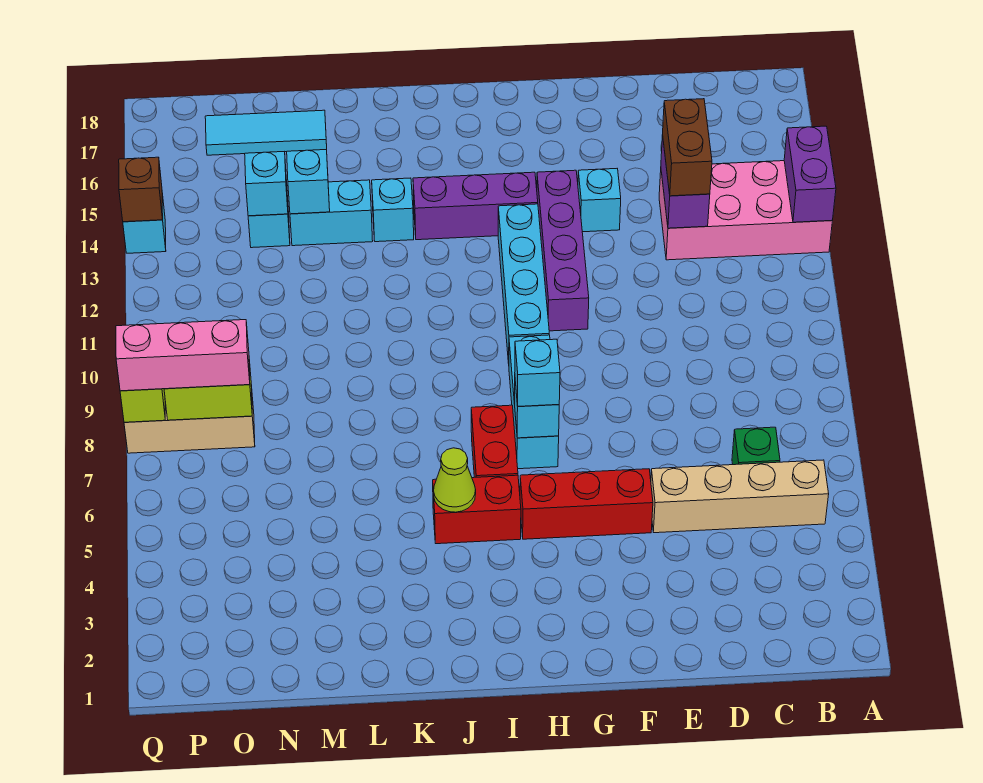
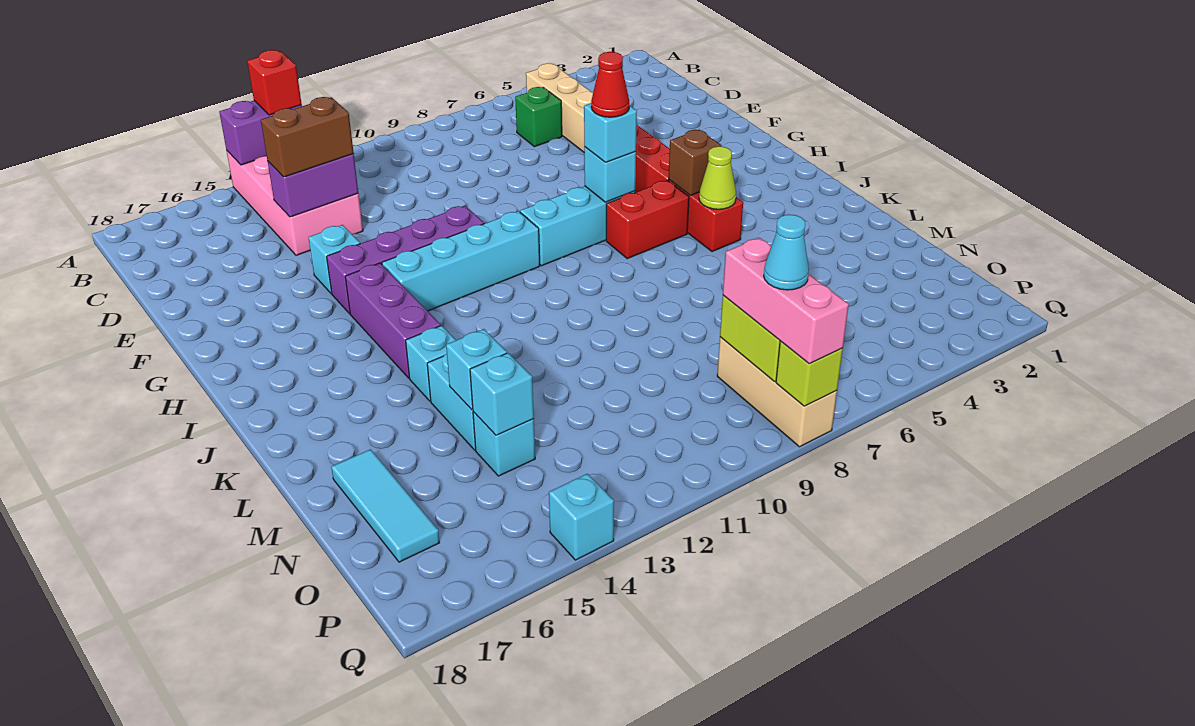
none -> red brick A13 level 3
none -> red cone H7 level 4
none -> cyan cone P8 level 4
brown brick Q14 level 2 -> brown brick I5 level 2

